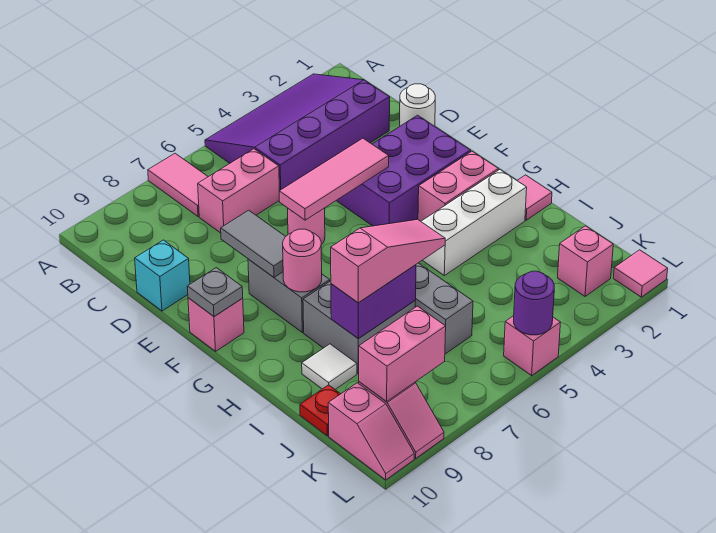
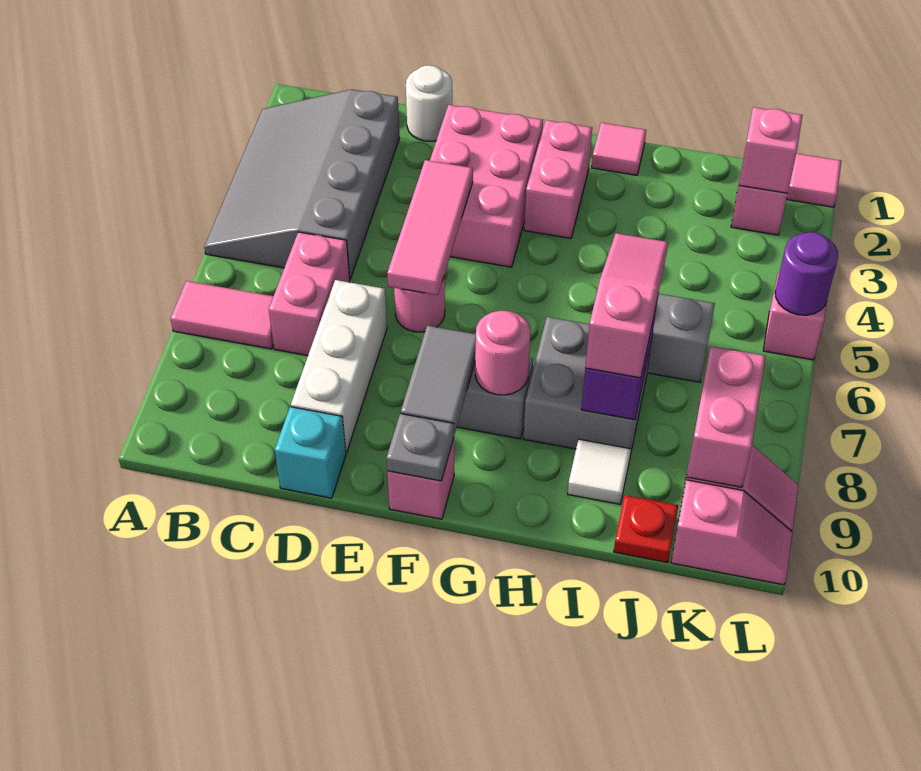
purple slope A2:C5 level 1 top C -> grey slope A2:C5 level 1 top C
purple brick E2:F4 level 1 -> pink brick E2:F4 level 1
grey tile E8:F8 level 2 -> grey tile F8:F9 level 2
white brick H2:H4 level 1 -> white brick D7:D9 level 1
none -> pink brick K2 level 2

